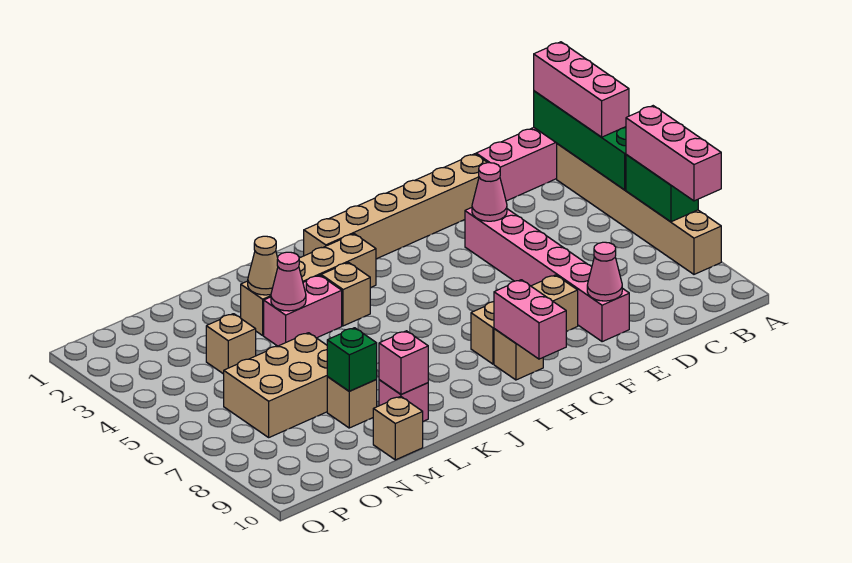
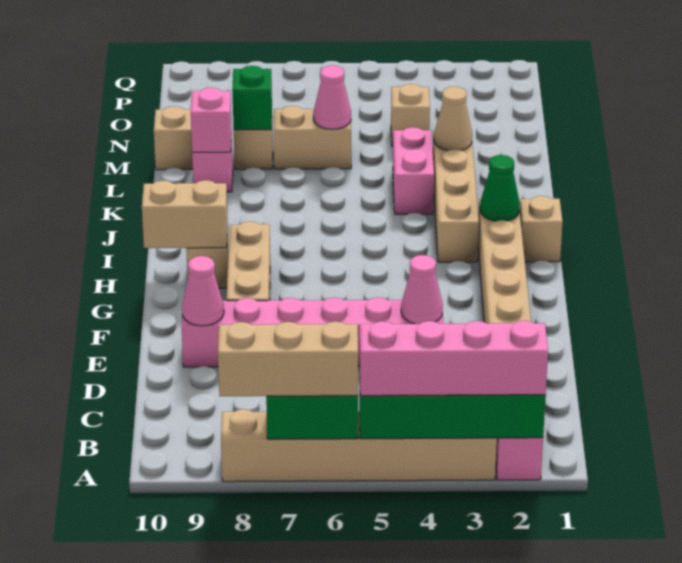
pink brick A2:A4 level 3 -> pink brick A2:A5 level 3
pink brick A6:A8 level 3 -> tan brick A6:A8 level 3
pink brick H9:H10 level 2 -> tan brick H9:H10 level 2
none -> green cone I2 level 2
tan brick J4 level 1 -> tan brick I1 level 1
pink cone L4 level 2 -> pink cone M6 level 2
tan brick M6:O7 level 1 -> tan brick M6:M7 level 1

